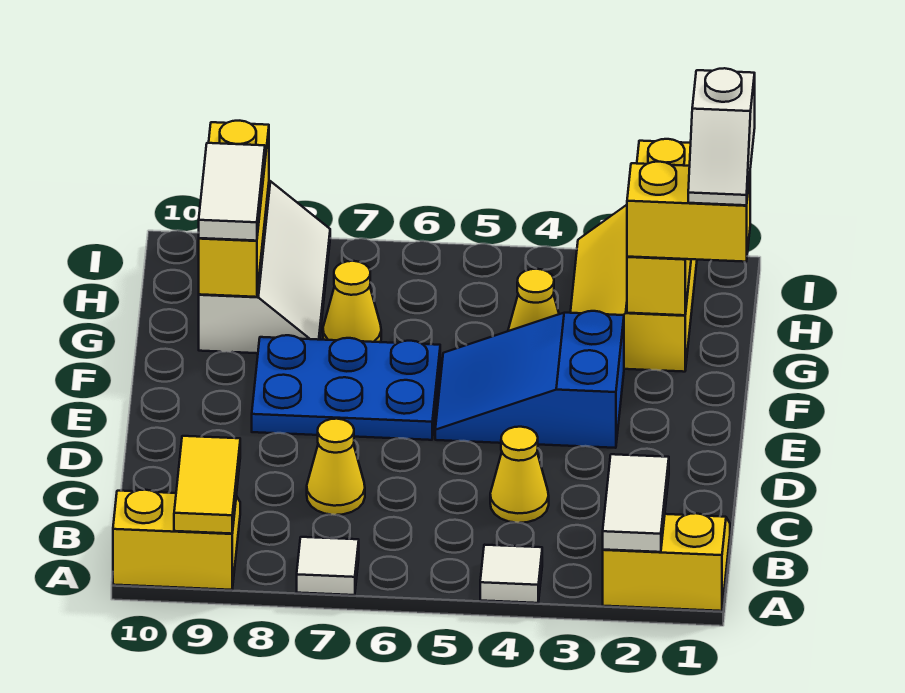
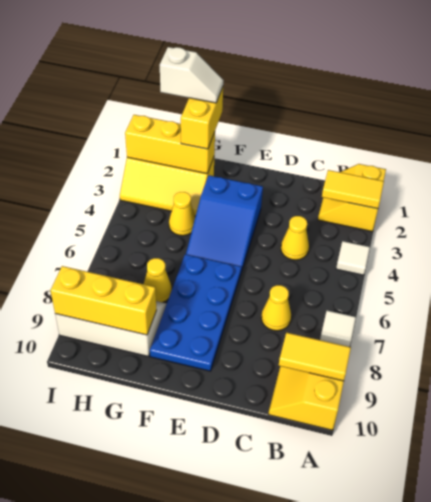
white tile A2:B2 level 2 -> yellow tile A2:B2 level 2
blue plate E6:F8 level 1 -> blue plate E6:F9 level 1
white tile G9:H9 level 3 -> none

